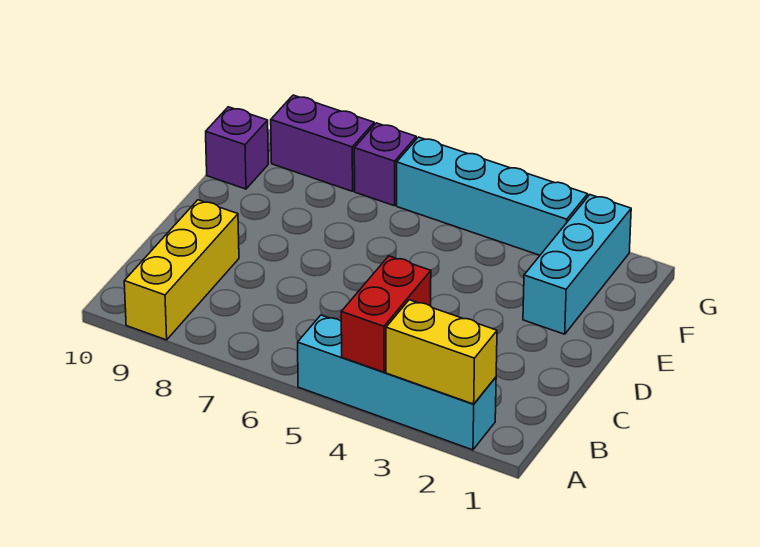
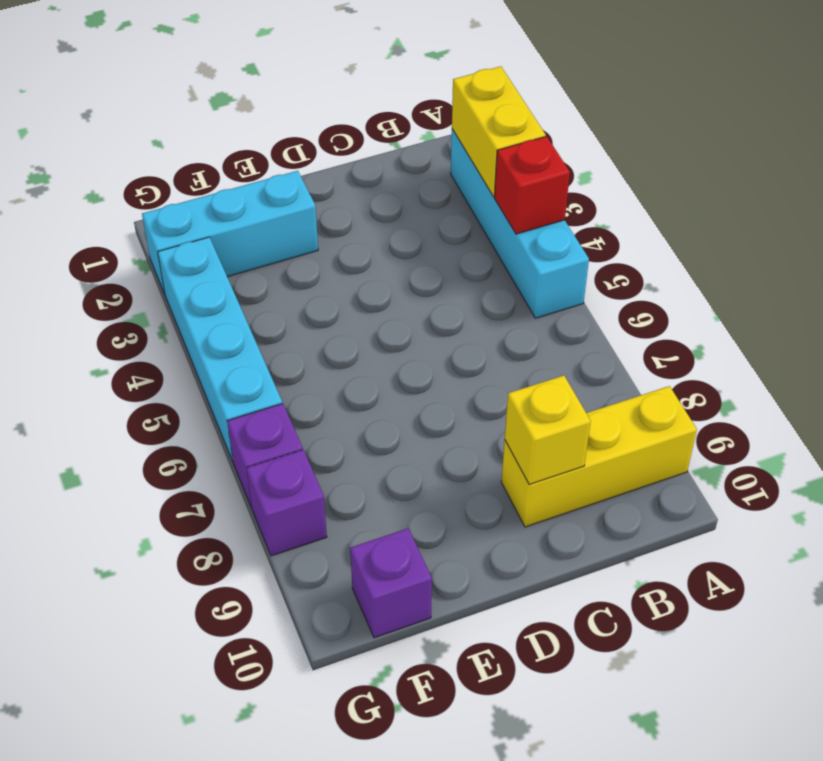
red brick A4:B4 level 2 -> red brick A4 level 2
none -> yellow brick C9 level 2
purple brick G8:G9 level 1 -> purple brick G8 level 1

